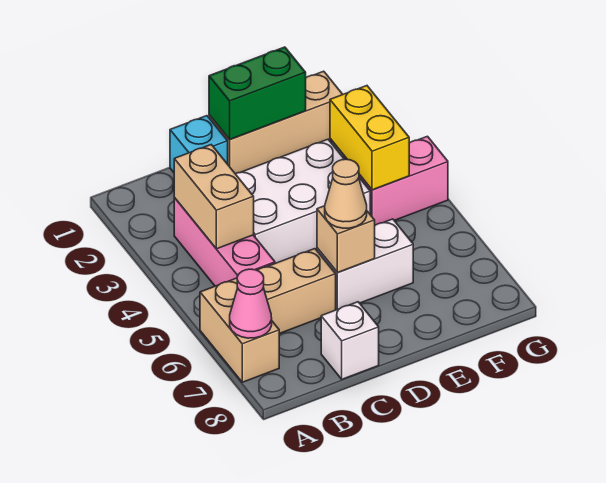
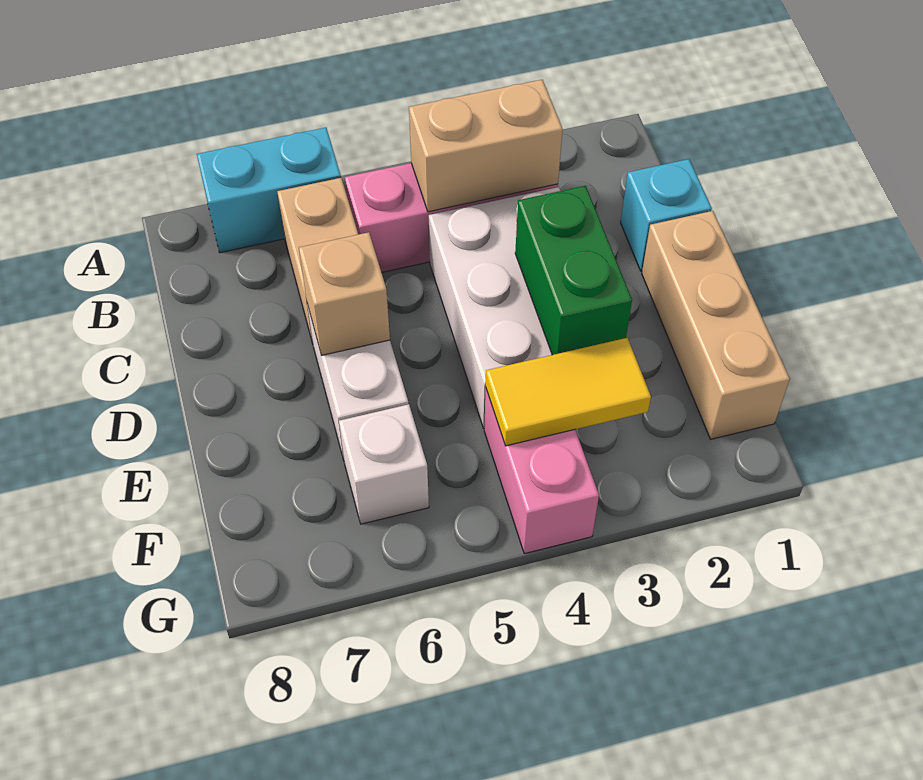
tan brick A6:A7 level 1 -> cyan brick A6:A7 level 1
pink cone A7 level 2 -> none
white brick C8 level 1 -> white brick F6 level 1
green brick D1:E1 level 2 -> green brick D3:E3 level 2
tan cone D6 level 3 -> none
yellow brick F3:F4 level 2 -> yellow tile F3:F4 level 2

